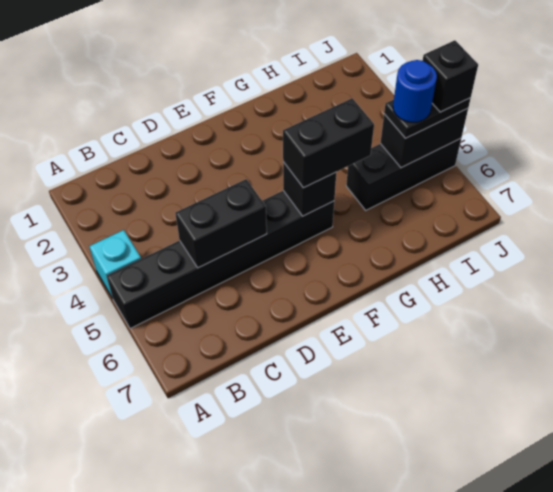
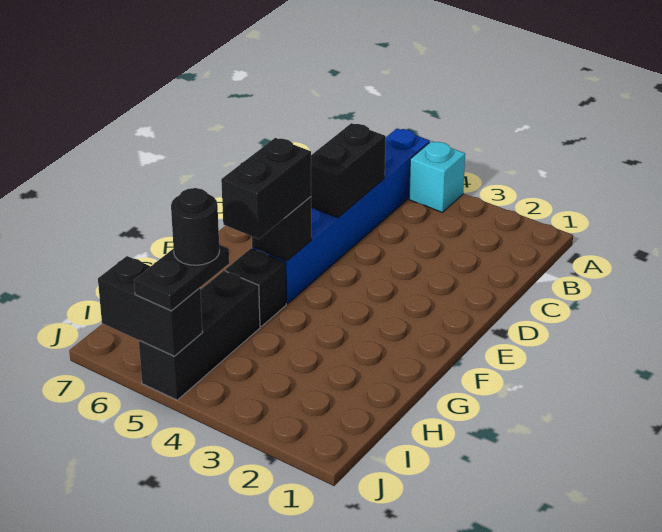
black brick A5:F5 level 1 -> blue brick A5:F5 level 1
black brick I5:J5 level 2 -> black brick J5:J6 level 2
blue round brick I5 level 4 -> black round brick I5 level 4
black brick J5 level 4 -> black brick G5 level 1

